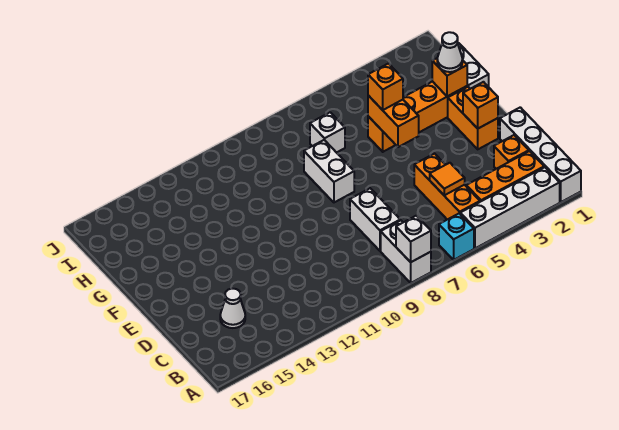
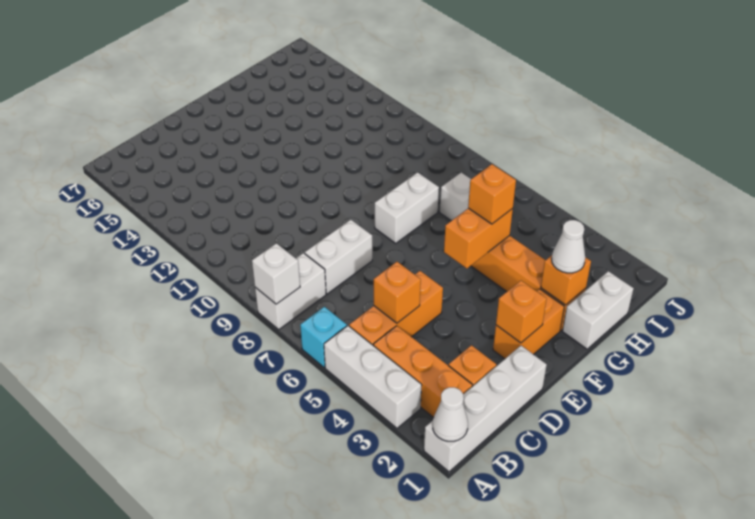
white brick A2:A5 level 1 -> white brick A3:A5 level 1
orange tile C5 level 2 -> orange brick C5 level 2
white cone C15 level 1 -> white cone A1 level 2

